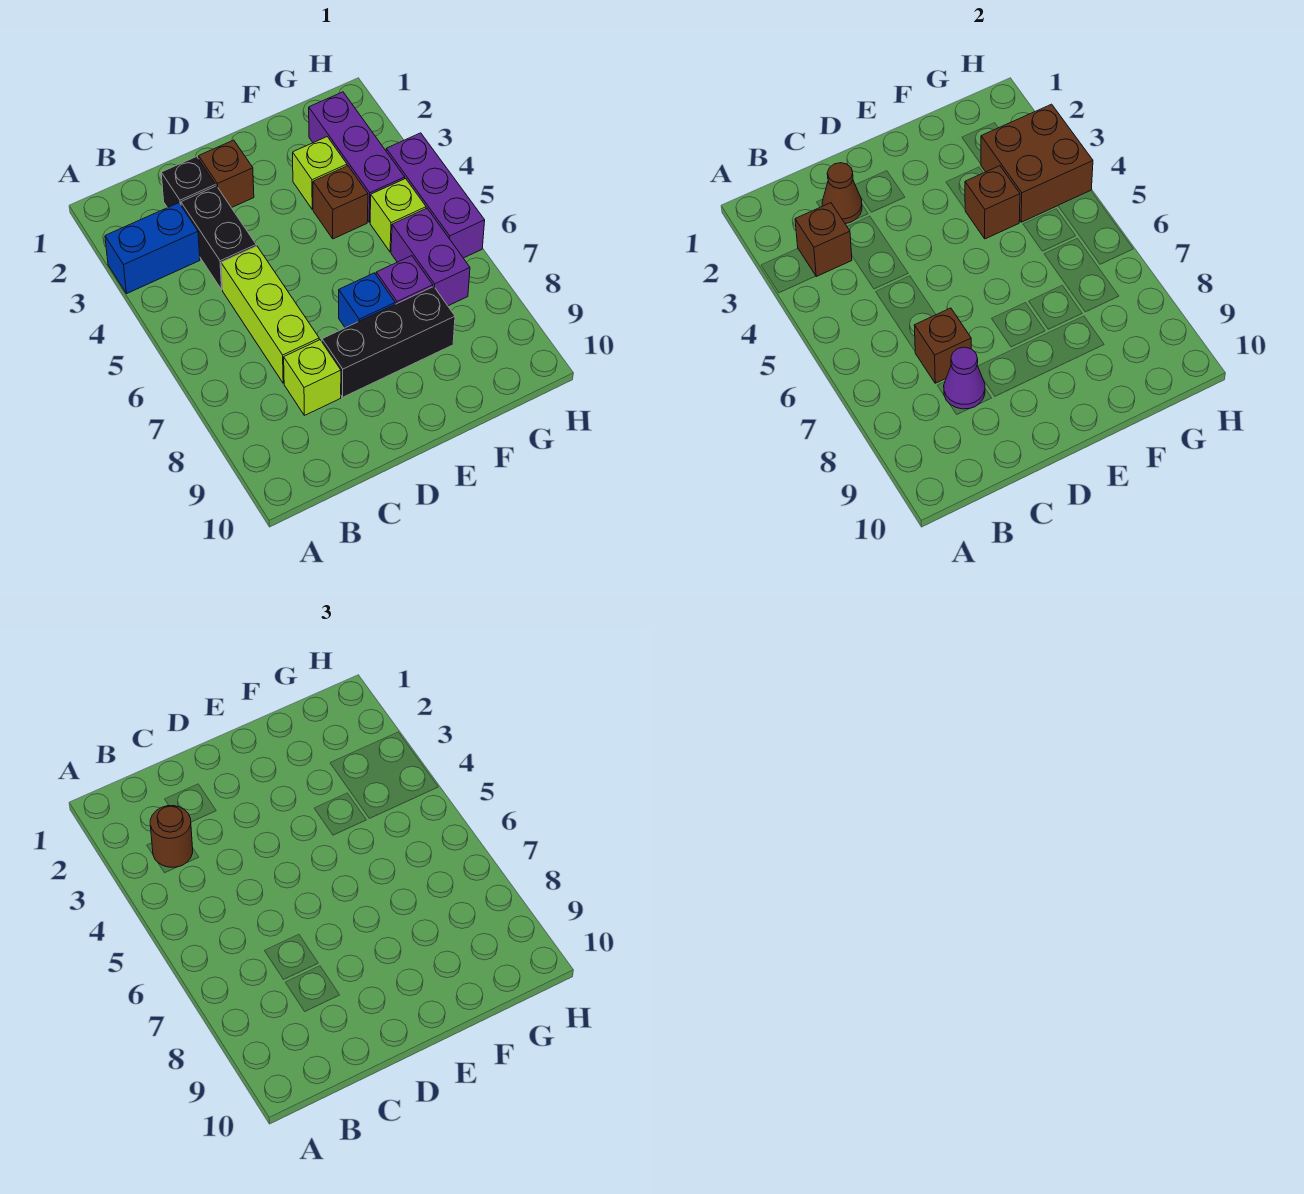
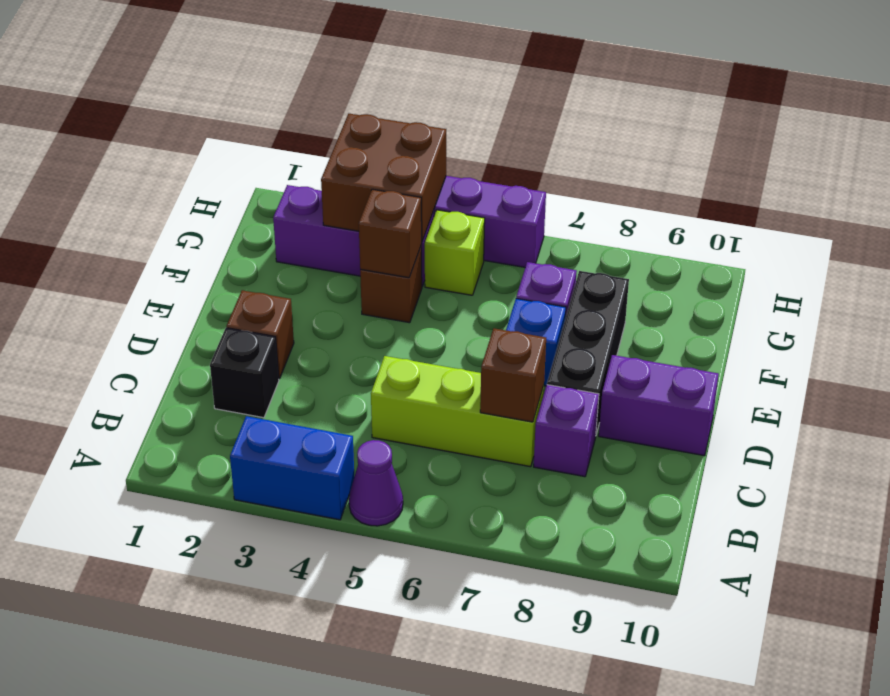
blue brick A3:B3 level 1 -> blue brick A3:A4 level 1
brown brick B3 level 2 -> none
brown round brick B3 level 3 -> none
brown cone C2 level 2 -> none
black brick C3:C4 level 1 -> none
lime brick C8 level 1 -> purple brick C8 level 1
purple cone C8 level 2 -> purple cone A5 level 1
lime brick F3 level 1 -> none
purple brick G6:G7 level 1 -> purple brick D9:D10 level 1

